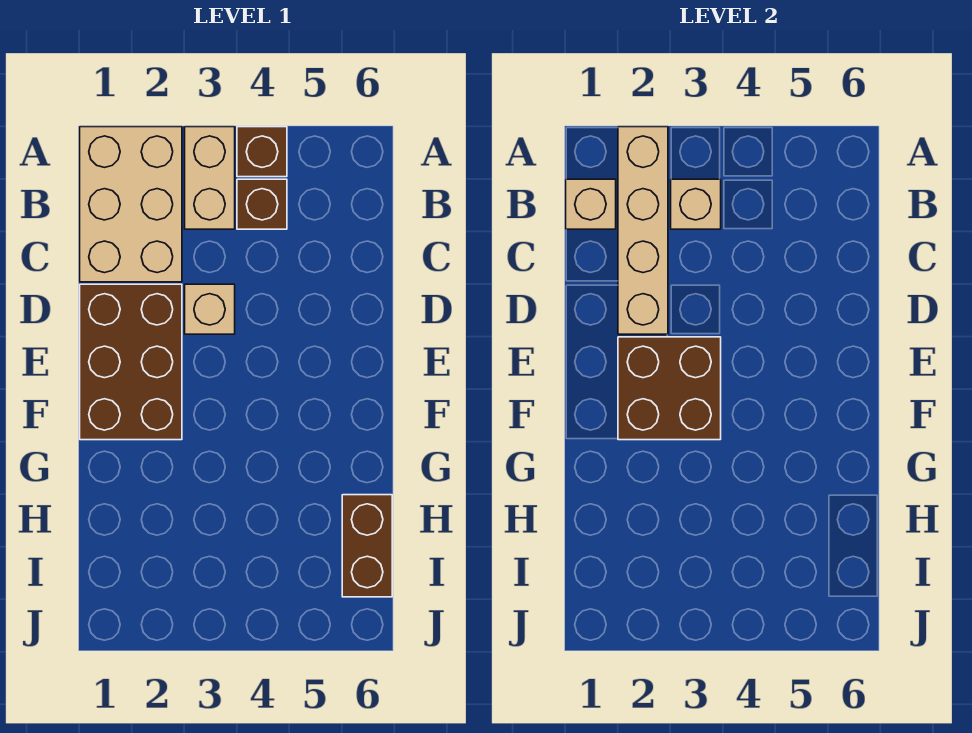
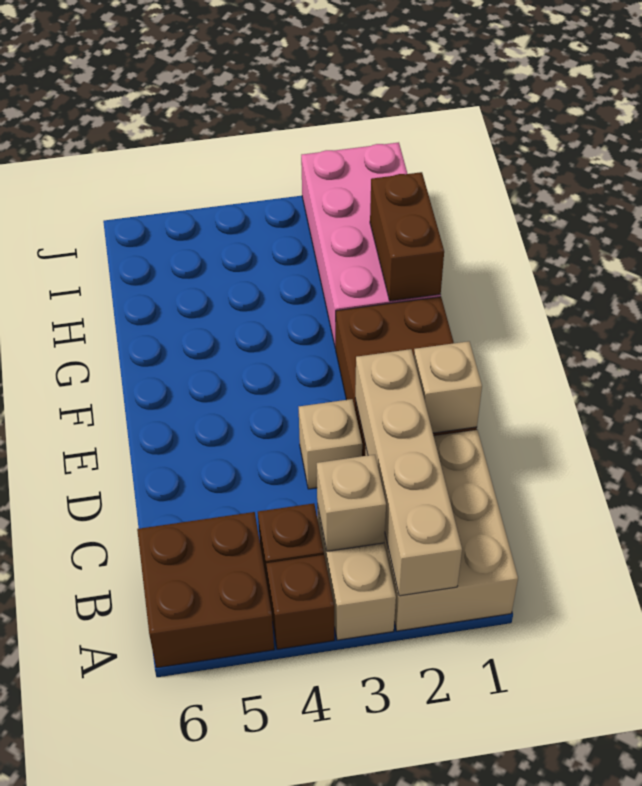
tan brick B1 level 2 -> tan brick D1 level 2
brown brick E2:F3 level 2 -> brown brick A5:B6 level 1
none -> pink brick G1:J2 level 1
brown brick H6:I6 level 1 -> brown brick G1:H1 level 2

